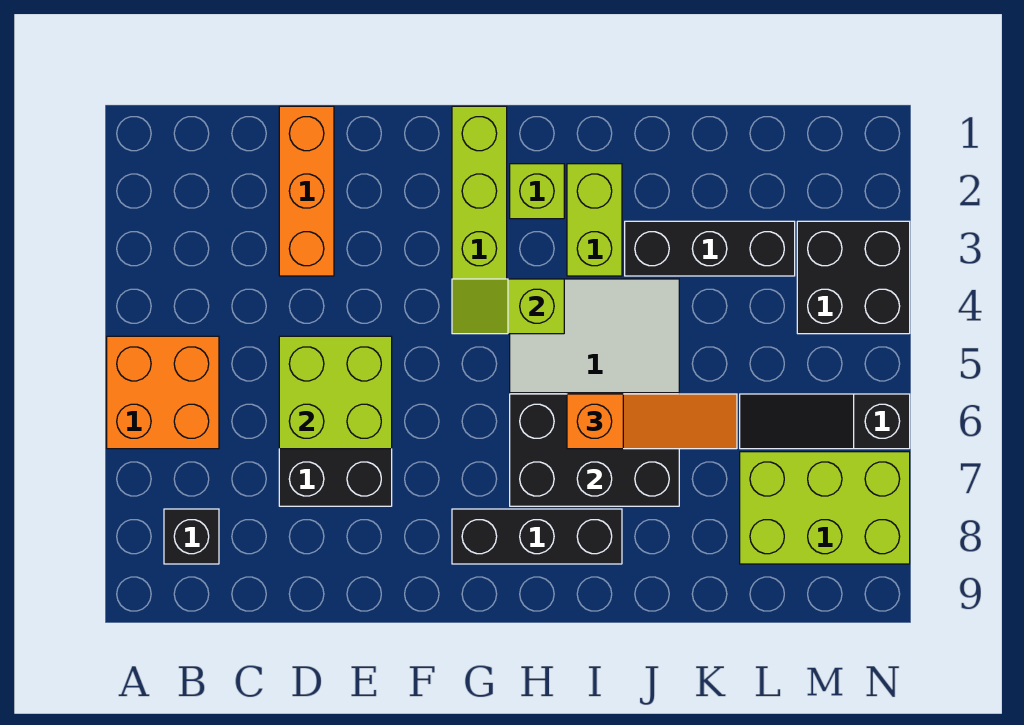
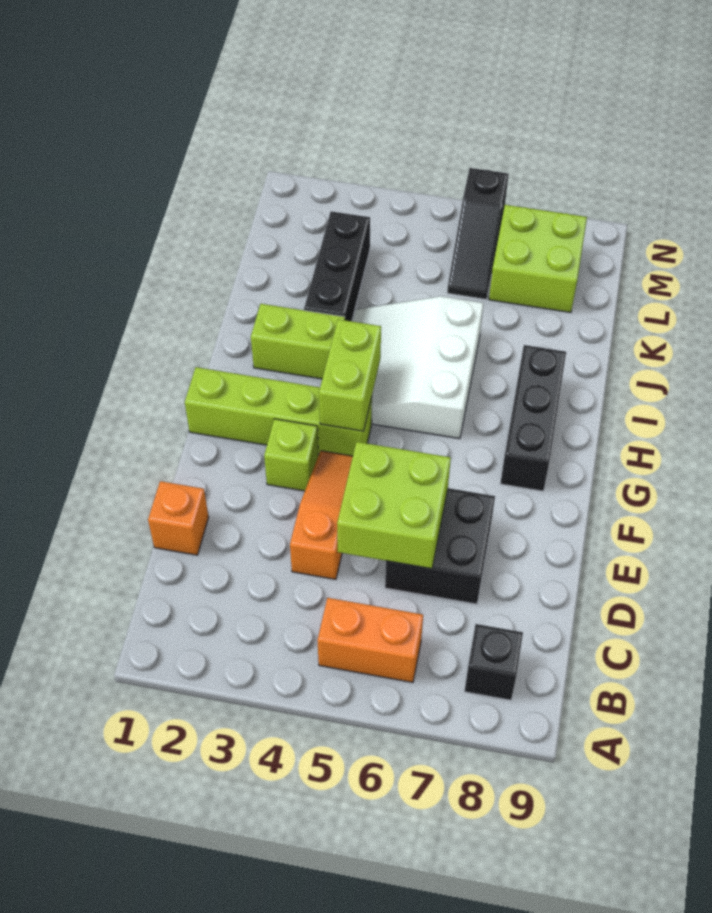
orange brick A5:B6 level 1 -> orange brick B5:B6 level 1
orange brick D1:D3 level 1 -> orange brick D1 level 1
lime slope G4:H4 level 2 top H -> lime brick G4:H4 level 2
lime brick H2 level 1 -> lime brick F3 level 1
black brick H6:J7 level 2 -> none
orange slope I6:K6 level 3 top I -> orange slope D4:F4 level 1 top D
lime brick L7:N8 level 1 -> lime brick L7:M8 level 1
black brick M3:N4 level 1 -> none

